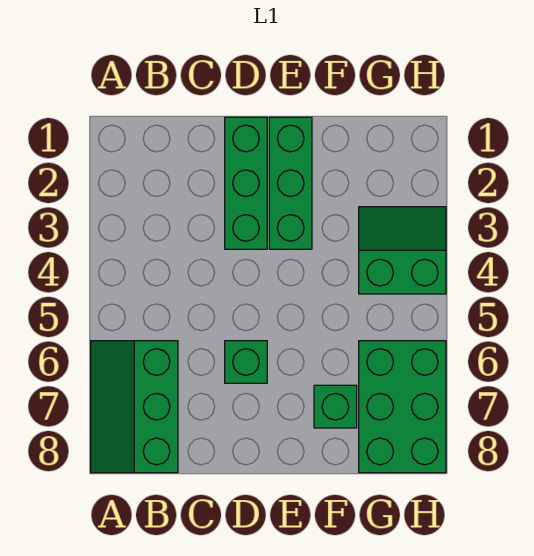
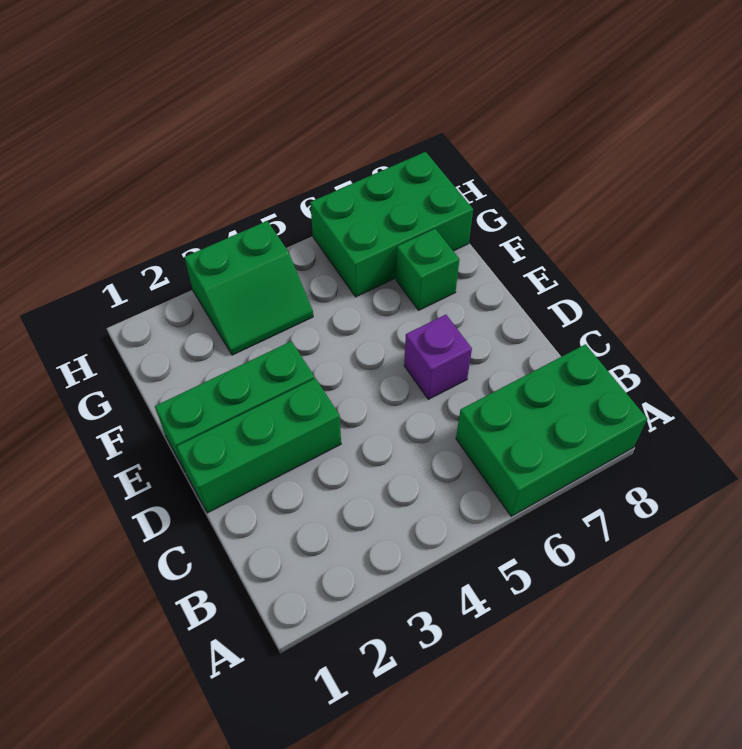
green slope A6:B8 level 1 top B -> green brick A6:B8 level 1
green brick D6 level 1 -> purple brick D6 level 1
green slope G3:H4 level 1 top 4 -> green slope G3:H4 level 1 top H

